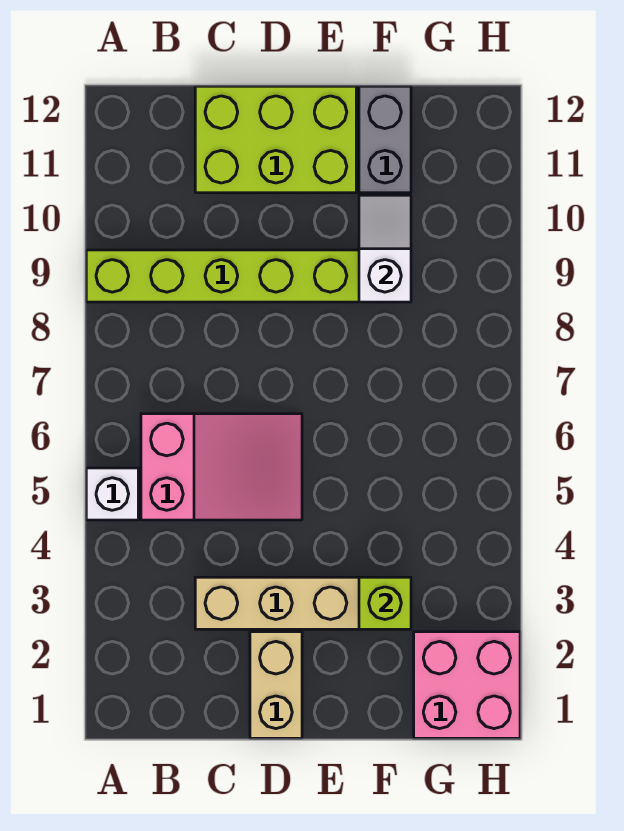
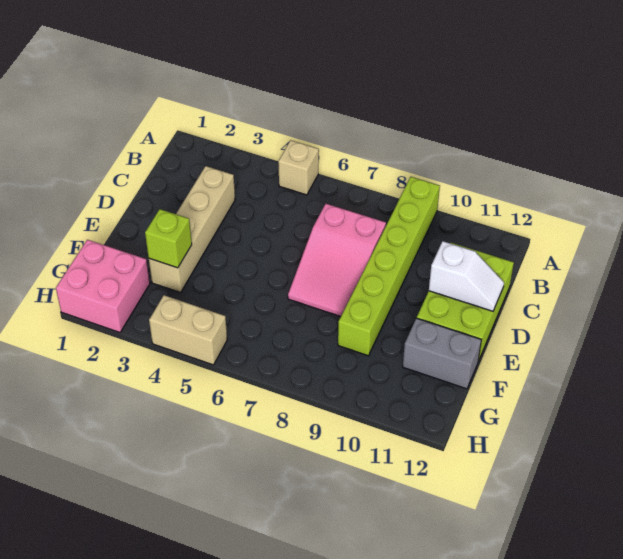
white brick A5 level 1 -> tan brick A5 level 1
pink slope B5:D6 level 1 top B -> pink slope C7:E8 level 1 top C
tan brick D1:D2 level 1 -> tan brick H4:H5 level 1
white slope F9:F10 level 2 top 9 -> white slope D11:D12 level 2 top 11

